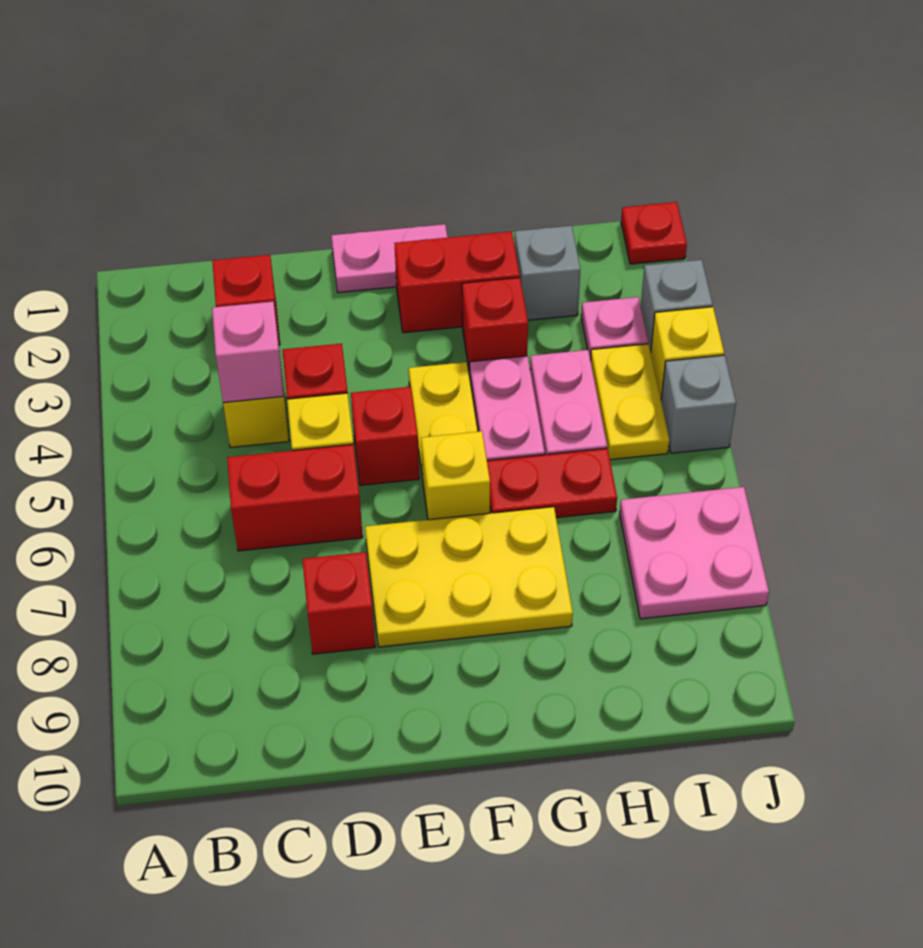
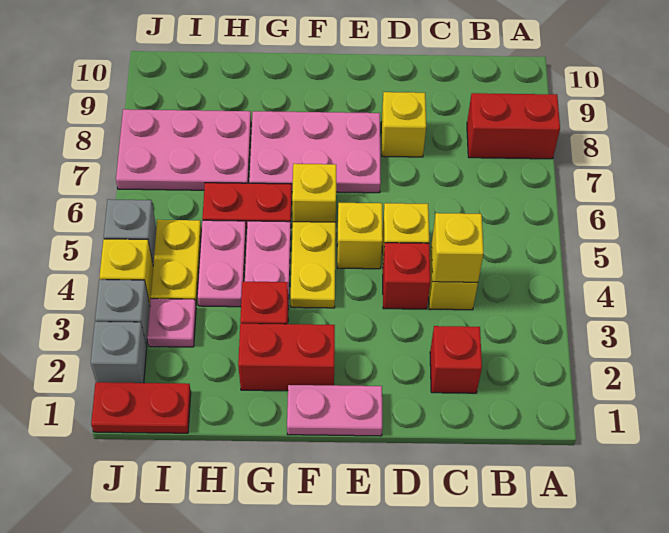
pink brick C4 level 2 -> yellow brick C4 level 2
red brick C6:D6 level 1 -> red brick A8:B8 level 1
red brick D8 level 1 -> yellow brick D8 level 1
red brick E5 level 1 -> yellow brick E5 level 1
yellow plate E7:G8 level 1 -> pink plate E7:G8 level 1
grey brick H2 level 1 -> grey brick J2 level 1
pink plate I7:J8 level 1 -> pink plate H7:J8 level 1
red plate J1 level 1 -> red plate I1:J1 level 1

